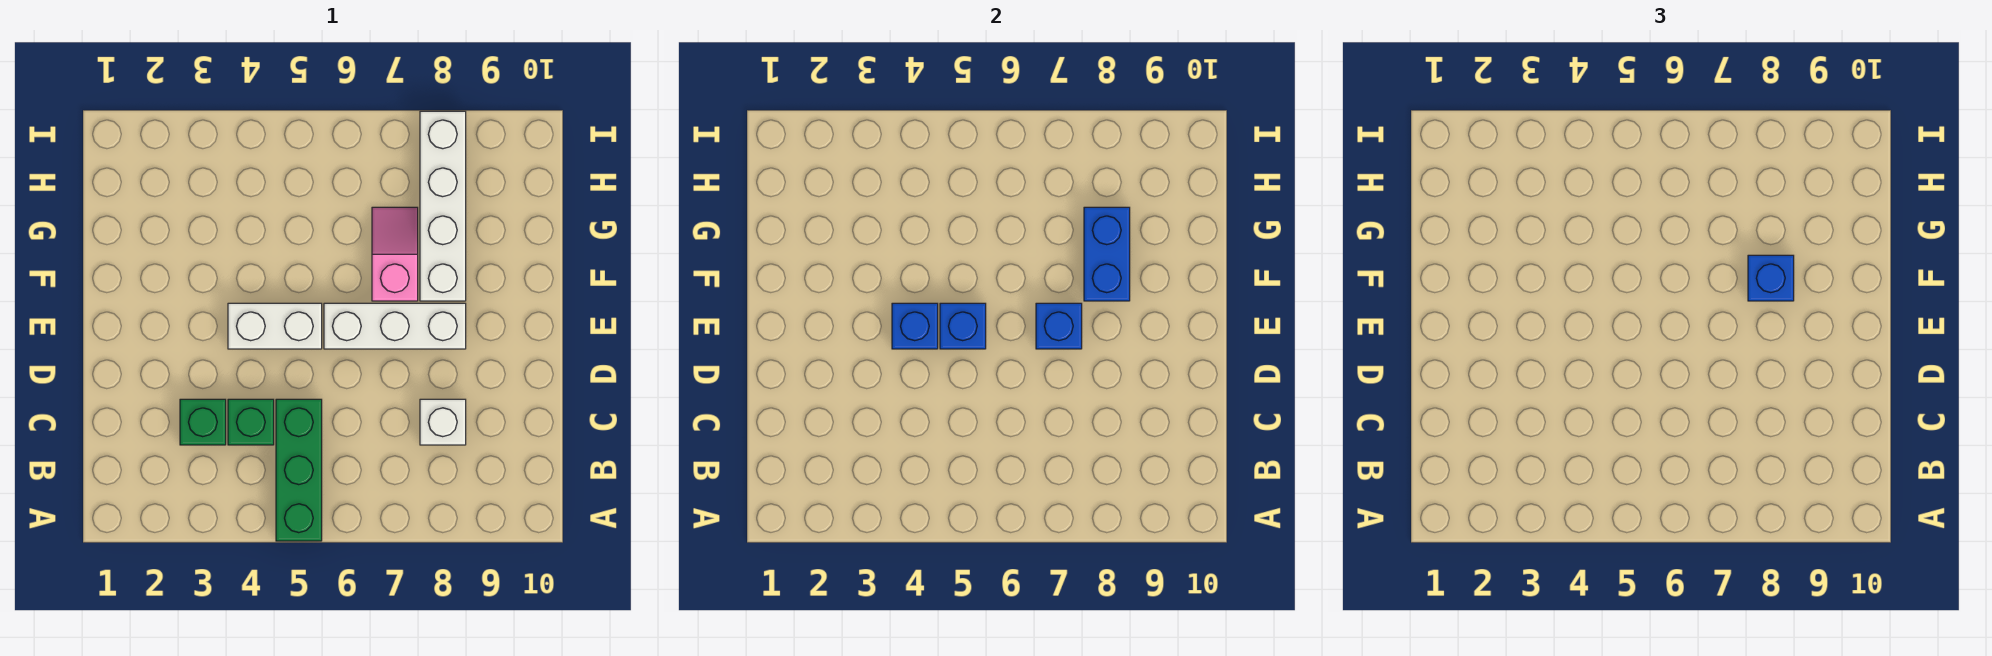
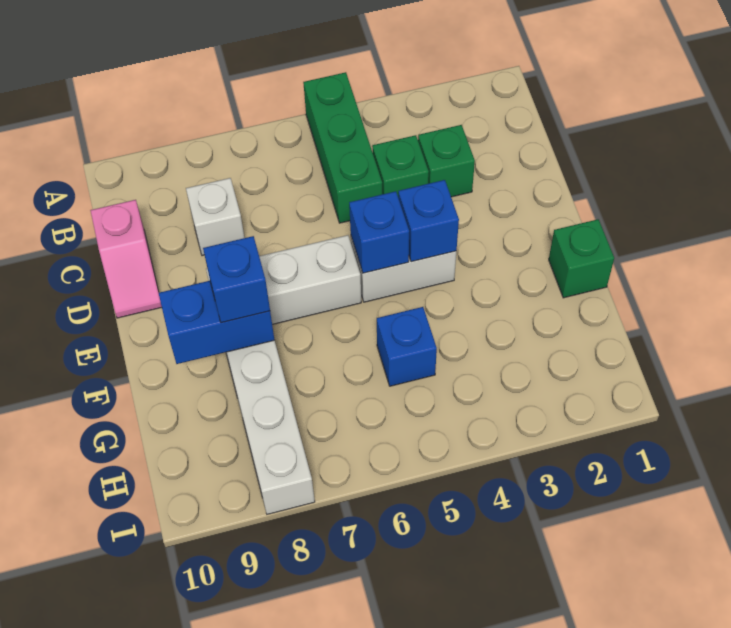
blue brick E7 level 2 -> blue brick G5 level 1
none -> green brick F1 level 1
pink slope F7:G7 level 1 top F -> pink slope C10:D10 level 1 top C
blue brick F8:G8 level 2 -> blue brick F8:F9 level 2

